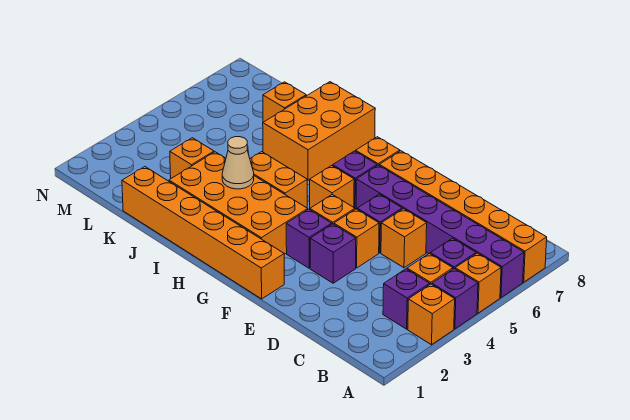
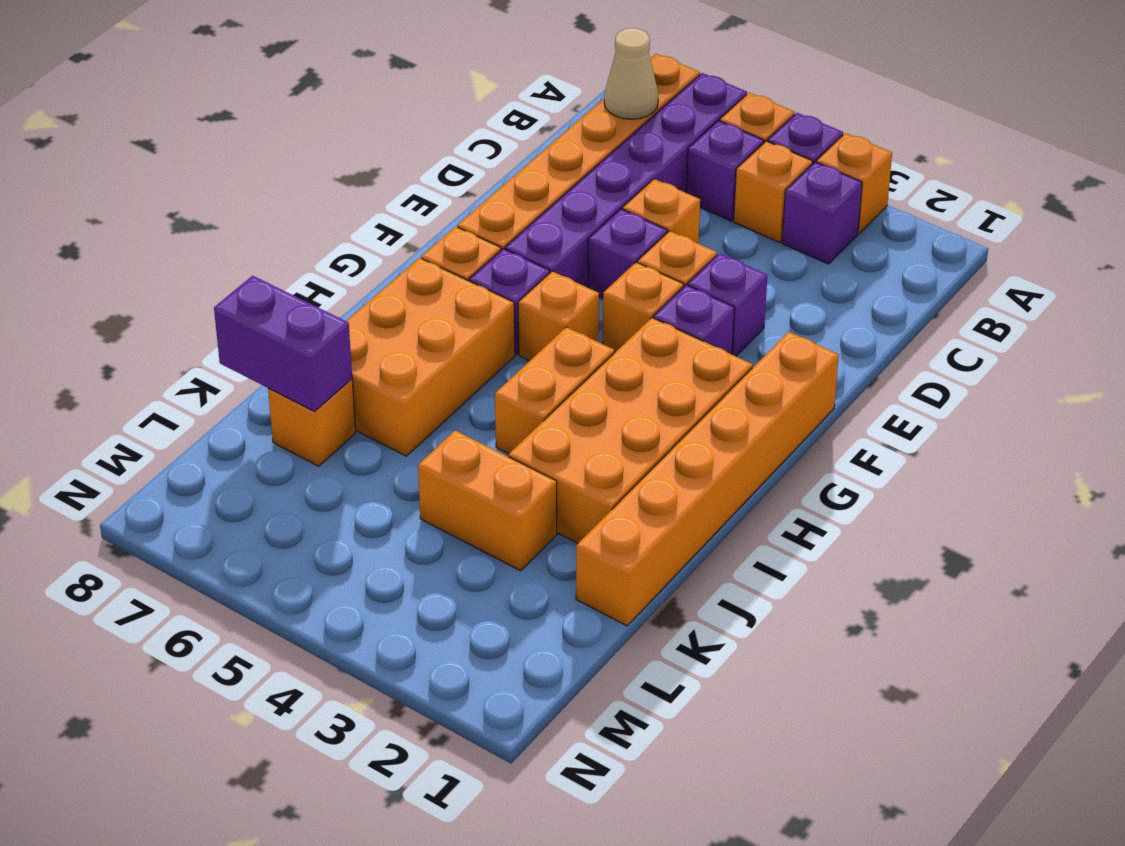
tan cone I3 level 2 -> tan cone B7 level 2
orange brick I6:J8 level 1 -> orange brick H6:J7 level 1
orange brick K3 level 1 -> orange brick K3:K4 level 1
none -> purple brick K7:K8 level 2

